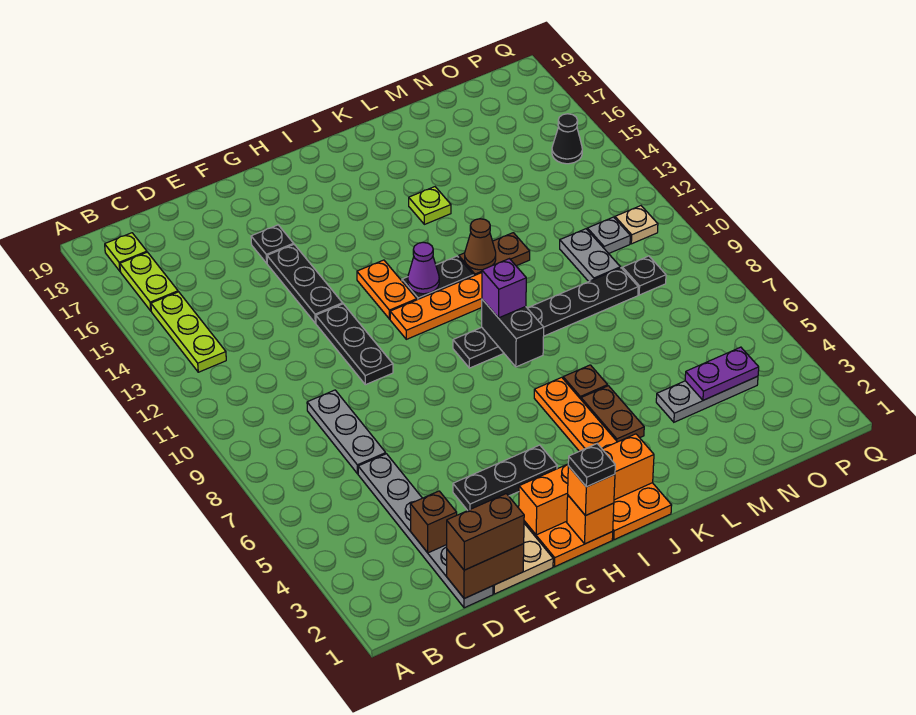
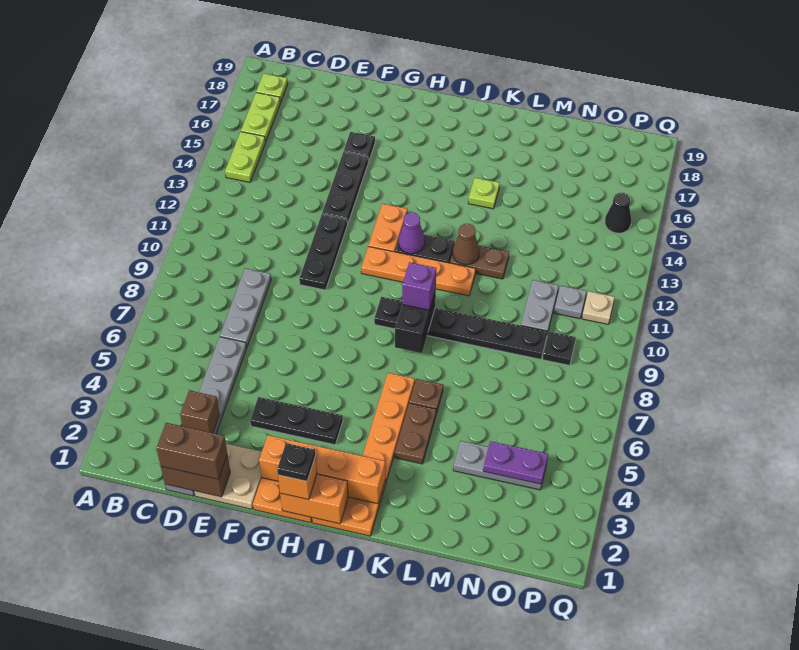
lime plate B13:B15 level 1 -> lime plate B14:B15 level 1
orange brick H1 level 2 -> orange brick H1:I1 level 2

